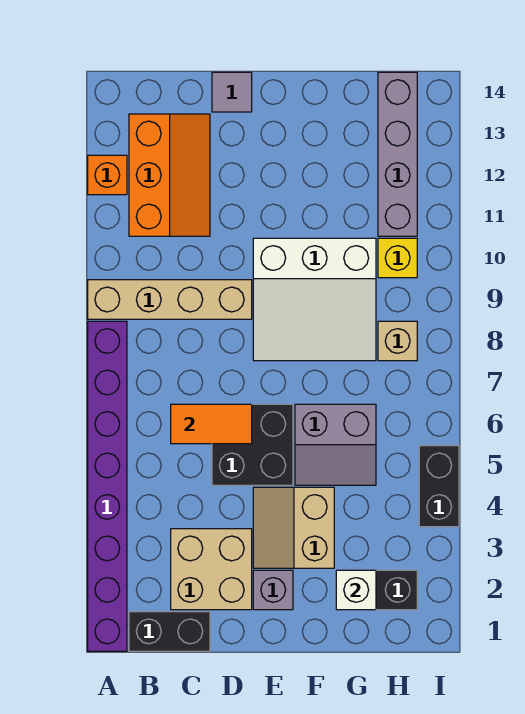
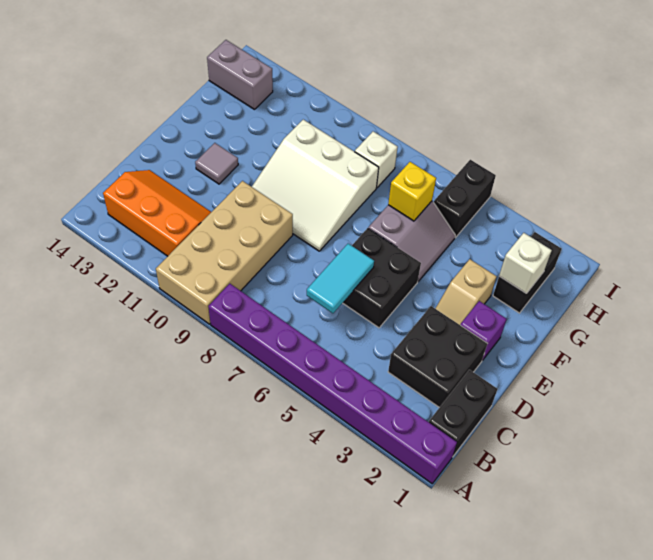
tan brick A9:D9 level 1 -> tan brick A9:D10 level 1
orange brick A12 level 1 -> none
tan brick C2:D3 level 1 -> black brick C2:D3 level 1
orange tile C6:D6 level 2 -> cyan tile C6:D6 level 2
grey tile D14 level 1 -> grey tile E12 level 1
grey brick E2 level 1 -> purple brick E2 level 1
tan slope E3:F4 level 1 top F -> tan slope E3:F3 level 1 top F
white slope E8:G10 level 1 top 10 -> white slope E8:G10 level 1 top G
tan brick H8 level 1 -> white brick H8 level 1
yellow brick H10 level 1 -> yellow brick G6 level 2
grey brick H11:H14 level 1 -> grey brick H13:H14 level 1
black brick I4:I5 level 1 -> black brick H5:I5 level 1

